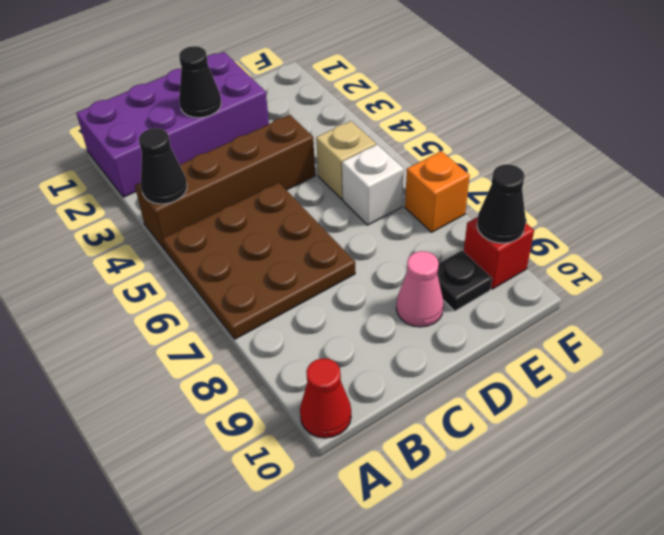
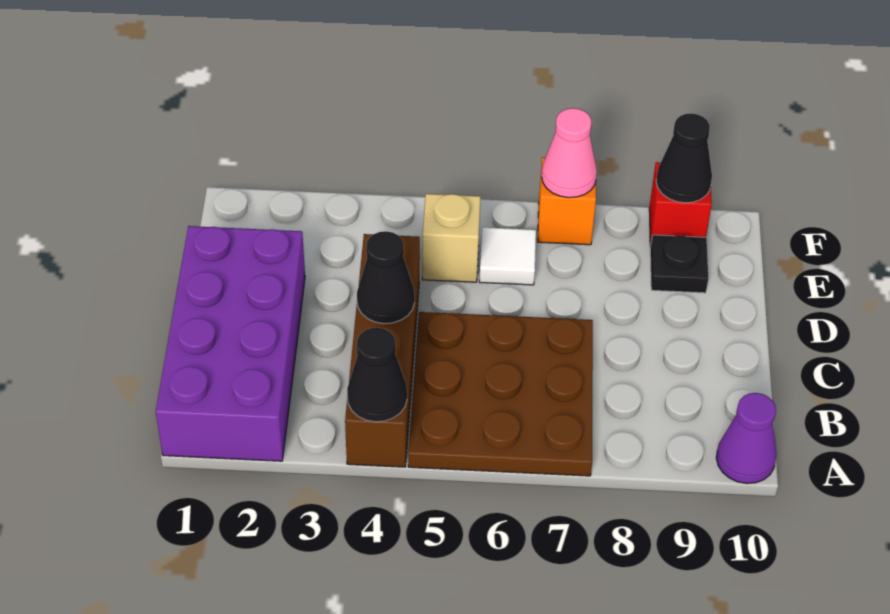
red cone A10 level 1 -> purple cone A10 level 1
black cone C2 level 2 -> black cone C4 level 2
pink cone D9 level 1 -> pink cone F7 level 2
white brick E6 level 1 -> white tile E6 level 1

